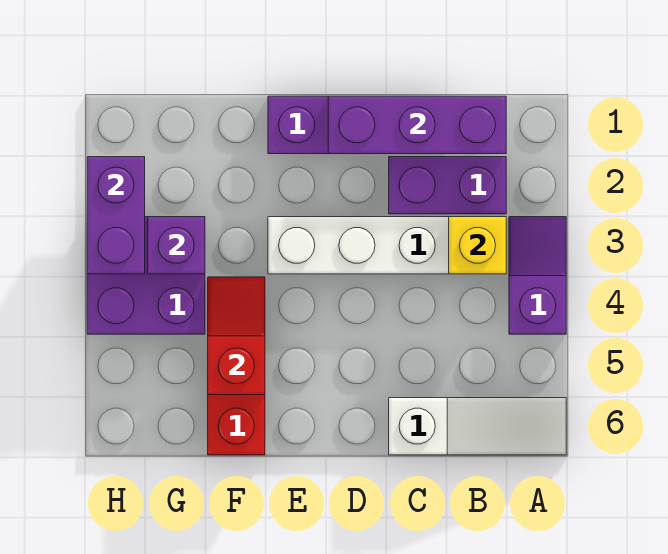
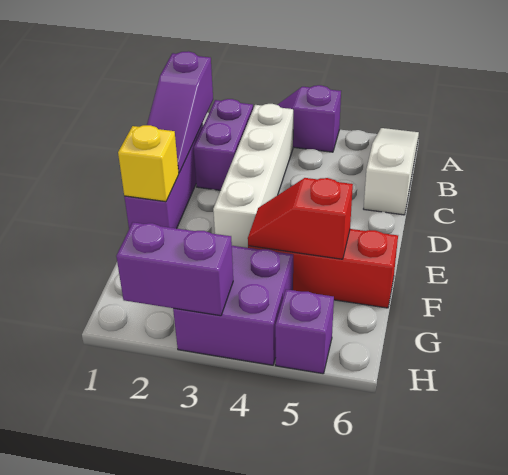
purple brick B1:D1 level 2 -> purple slope B1:D1 level 2 top B
yellow brick B3 level 2 -> yellow brick E1 level 2
purple brick G3 level 2 -> purple brick H5 level 1

